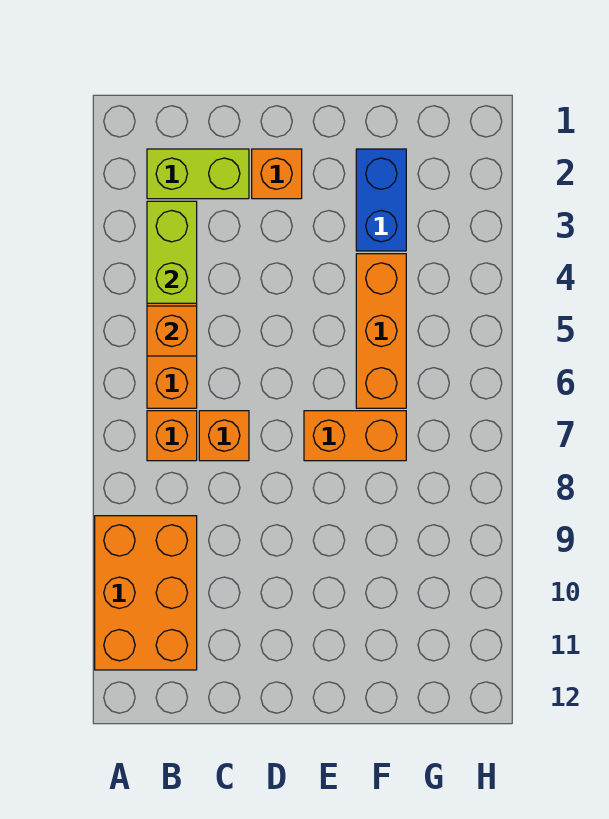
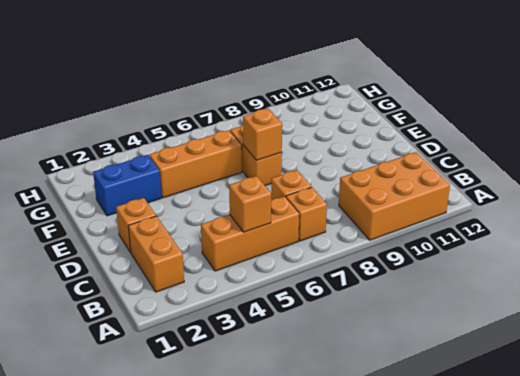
lime brick B2:C2 level 1 -> orange brick B2:C2 level 1
lime brick B3:B4 level 2 -> none
none -> orange brick E7 level 2

